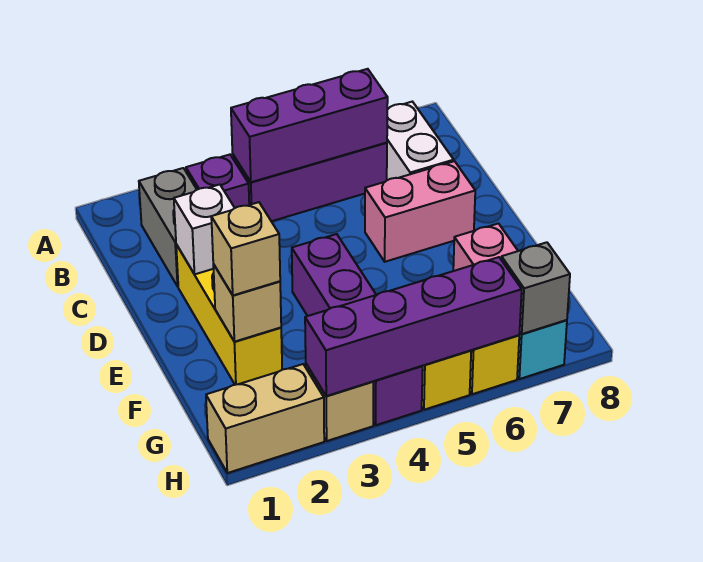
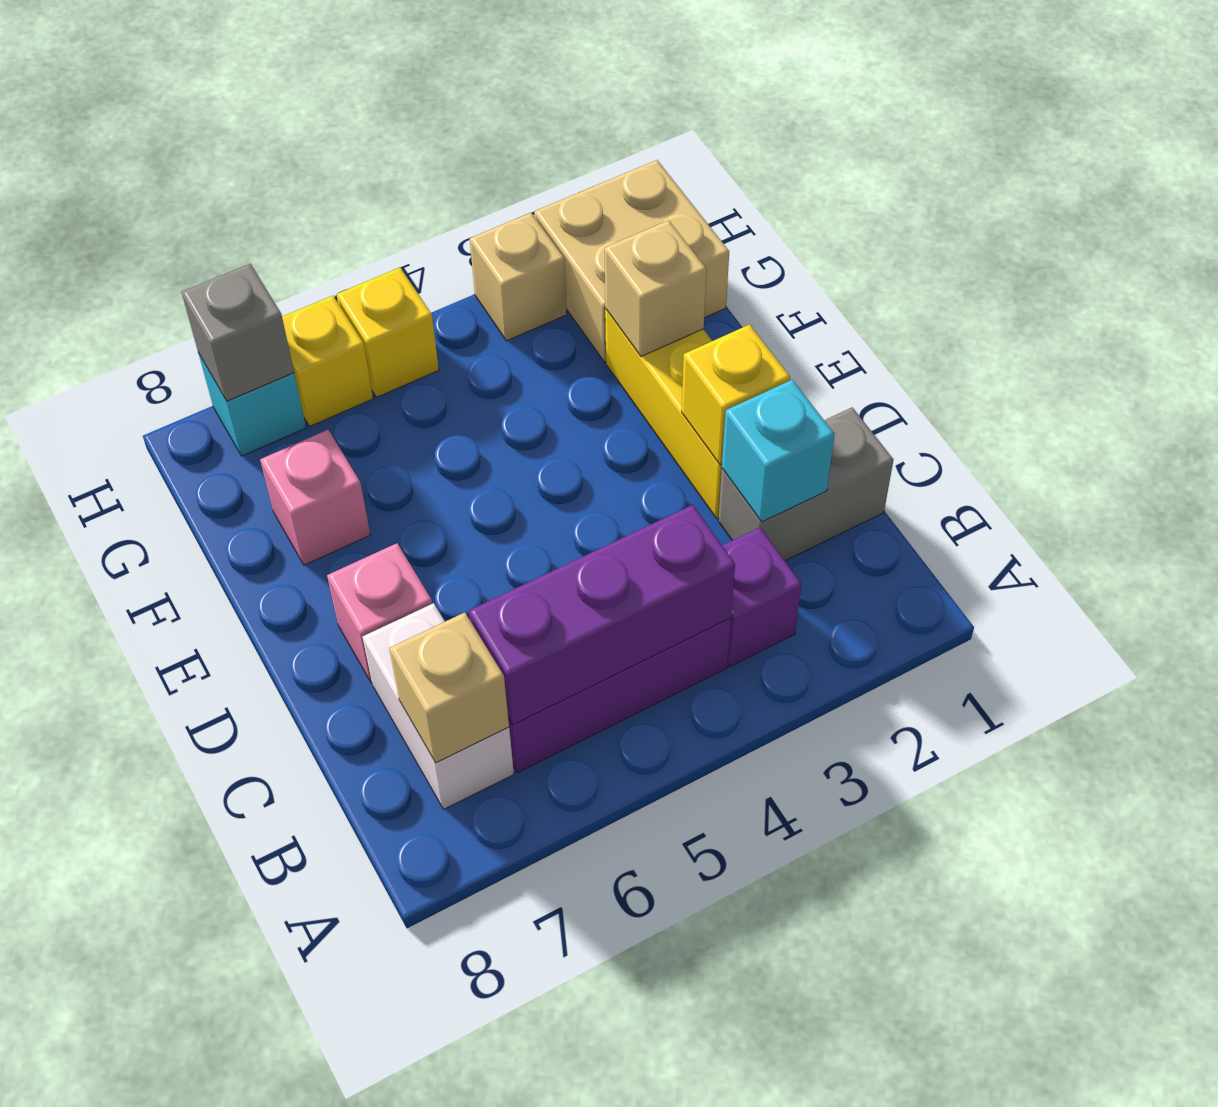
grey brick B2:C2 level 1 -> grey brick C1:C2 level 1
none -> cyan brick C2 level 2
white brick D2 level 2 -> yellow brick D2 level 2
pink brick D6:D7 level 1 -> pink brick D7 level 1
purple brick E4:H4 level 1 -> none
tan brick F2 level 3 -> tan brick B7 level 2
tan brick H1:H2 level 1 -> tan brick G1:H2 level 1
purple brick H3:H6 level 2 -> none

